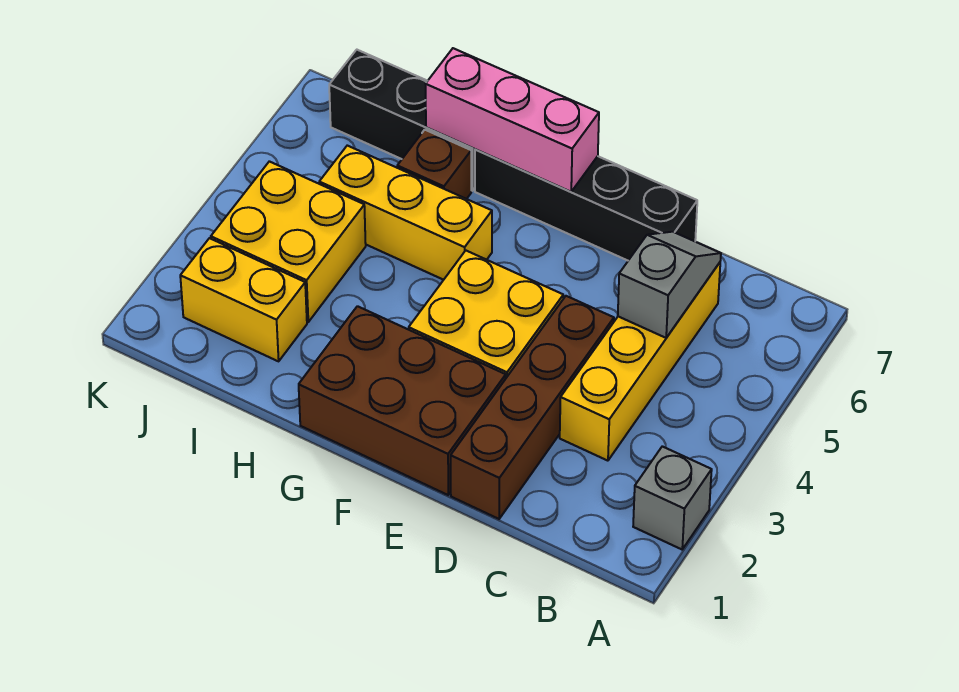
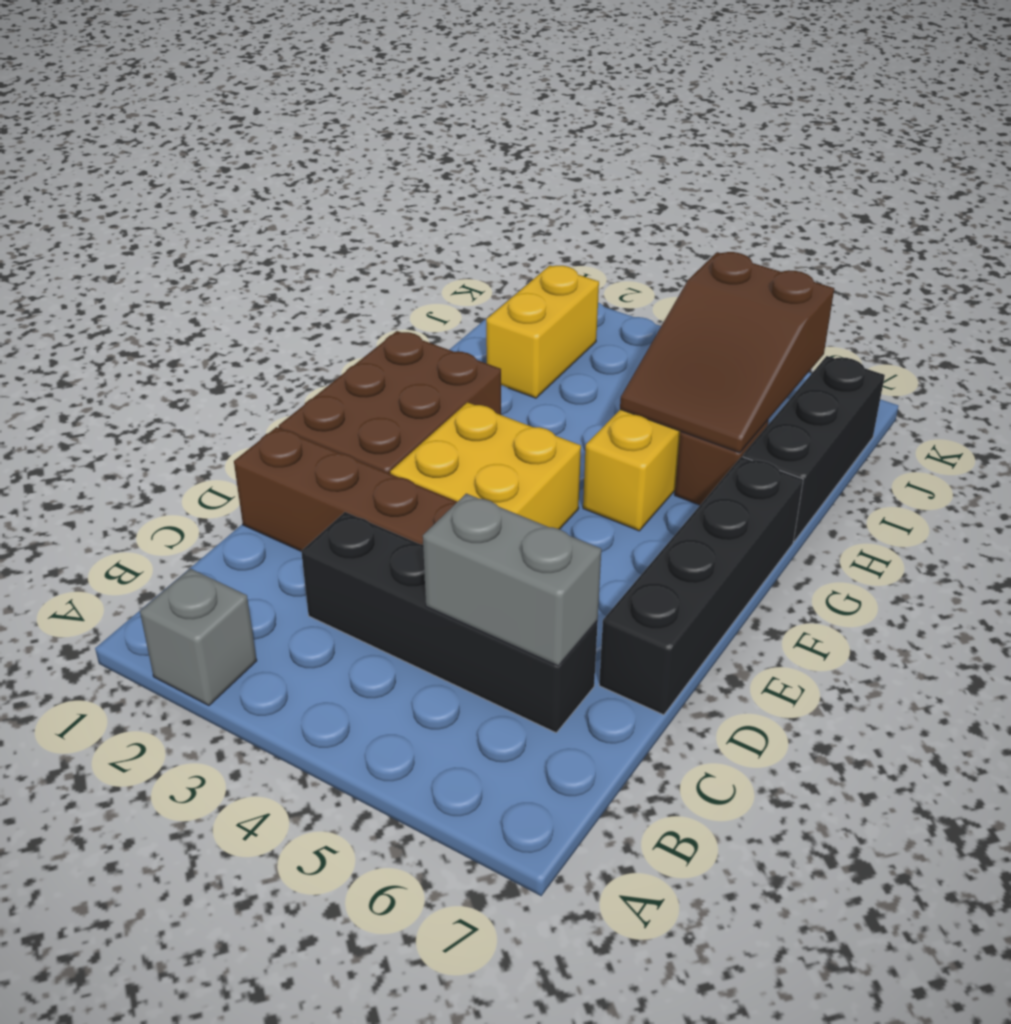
yellow brick C3:C6 level 1 -> black brick C3:C6 level 1
grey slope C5:C6 level 2 top 5 -> grey brick C5:C6 level 2
pink brick F7:H7 level 2 -> none
none -> brown slope H5:J6 level 2 top J
yellow brick I3:J4 level 1 -> none

